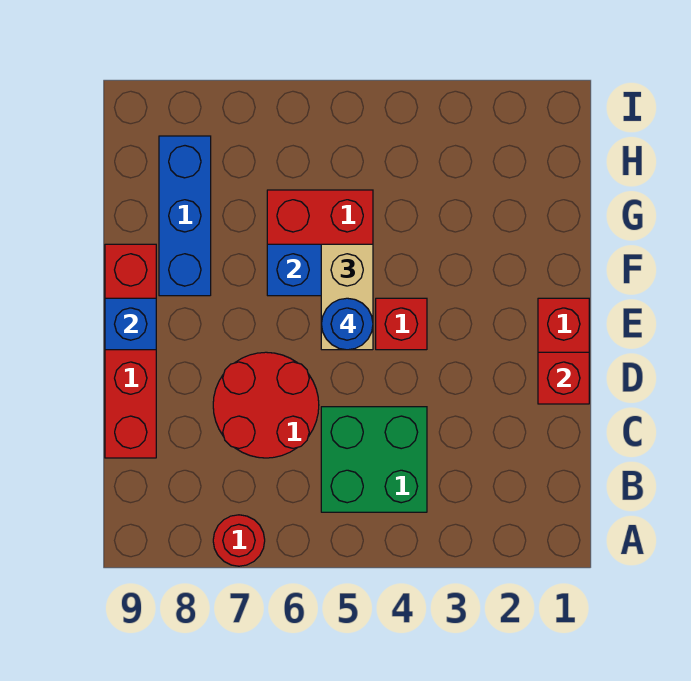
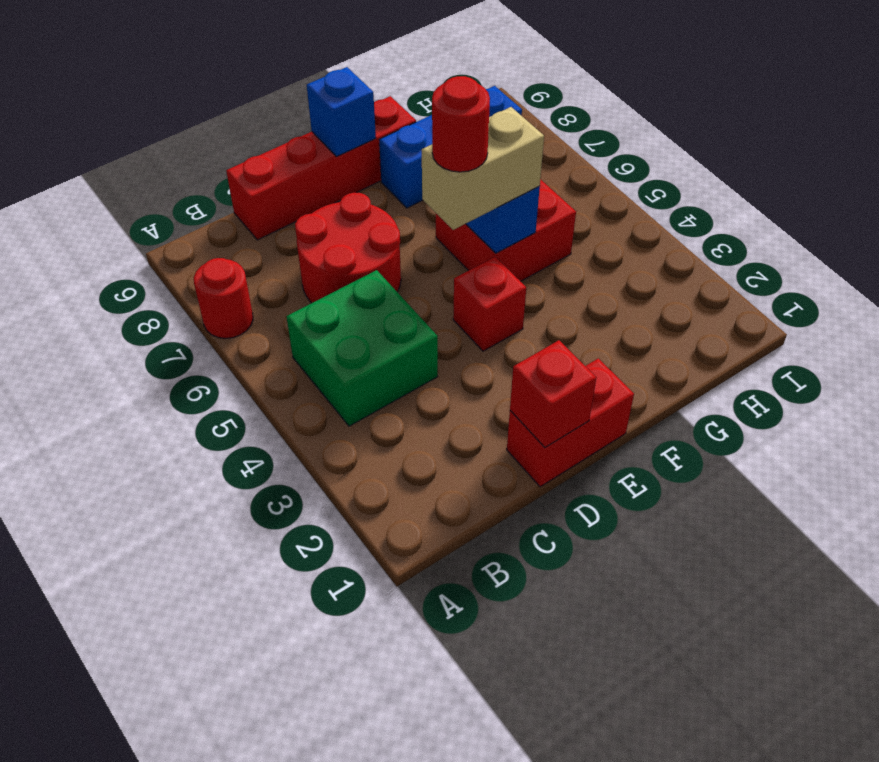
blue round brick E5 level 4 -> red round brick E5 level 4

